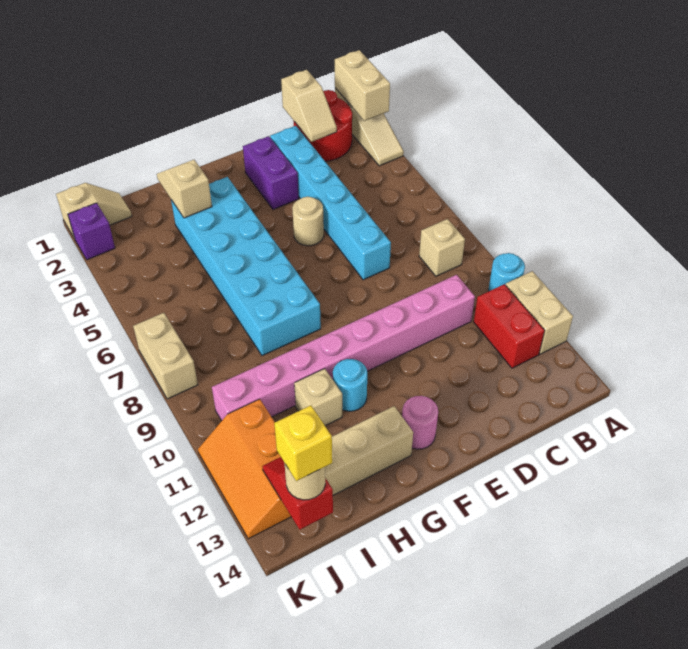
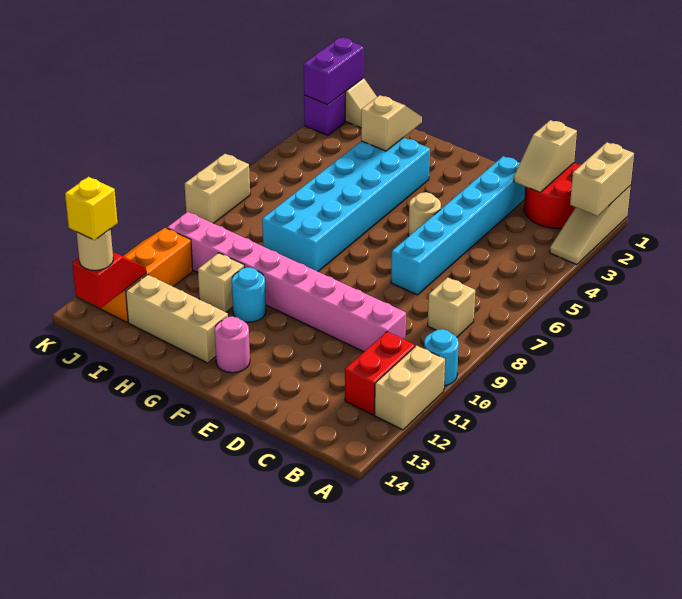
purple brick E2:E3 level 1 -> purple brick K1:K2 level 2

